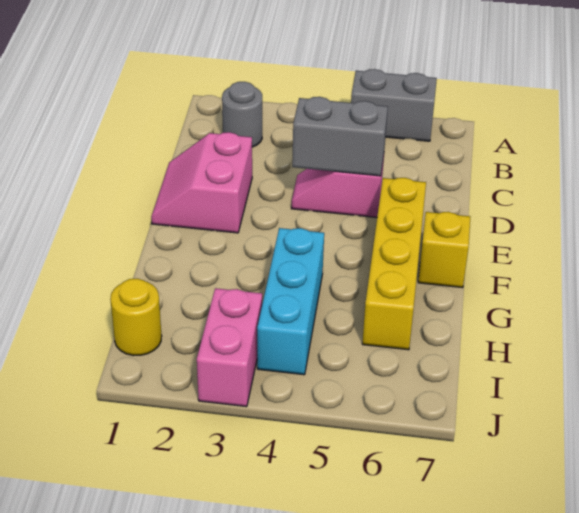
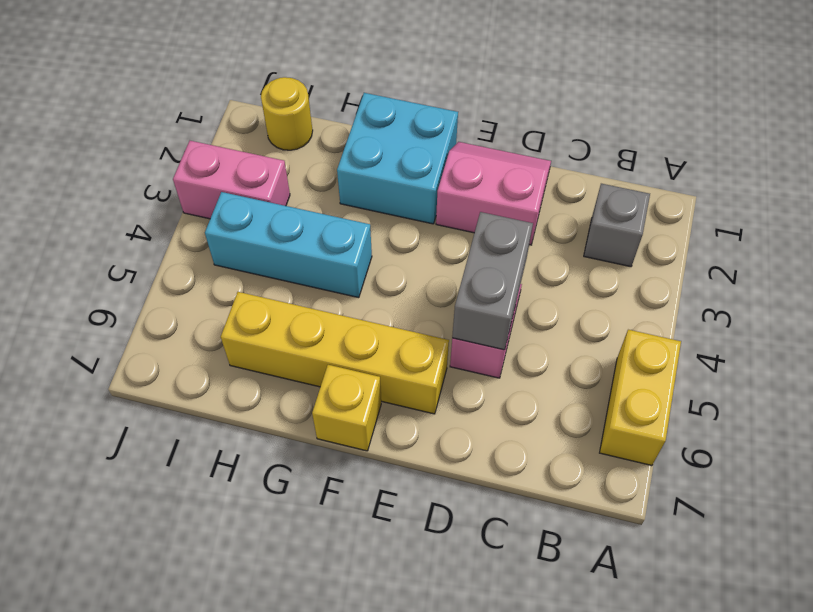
grey brick A5:A6 level 1 -> yellow brick A5:A6 level 1
grey round brick B2 level 1 -> grey brick B2 level 1
none -> cyan brick F1:G2 level 1

